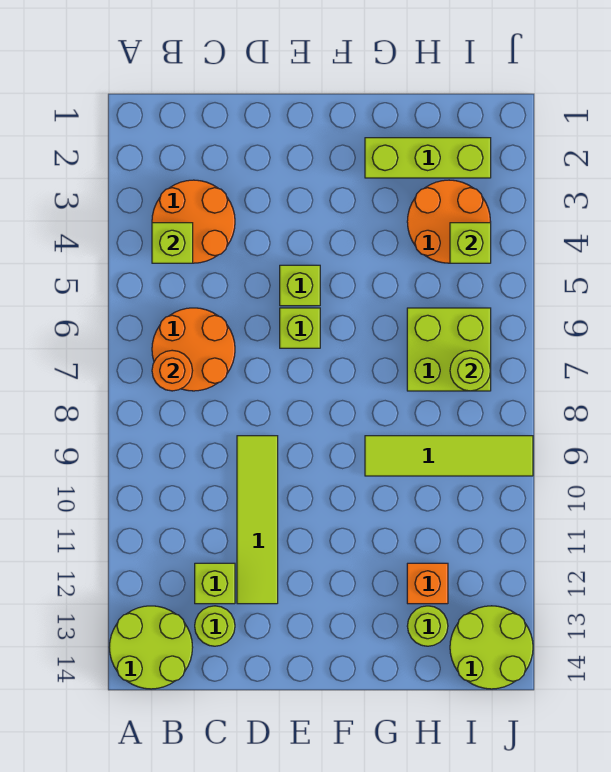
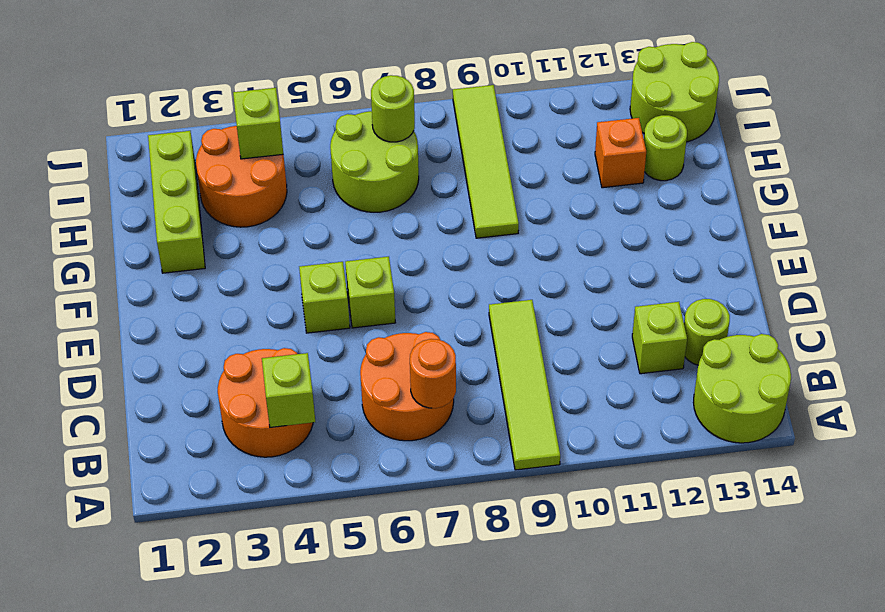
lime tile D9:D12 level 1 -> lime tile A9:D9 level 1
lime brick H6:I7 level 1 -> lime round brick H6:I7 level 1

